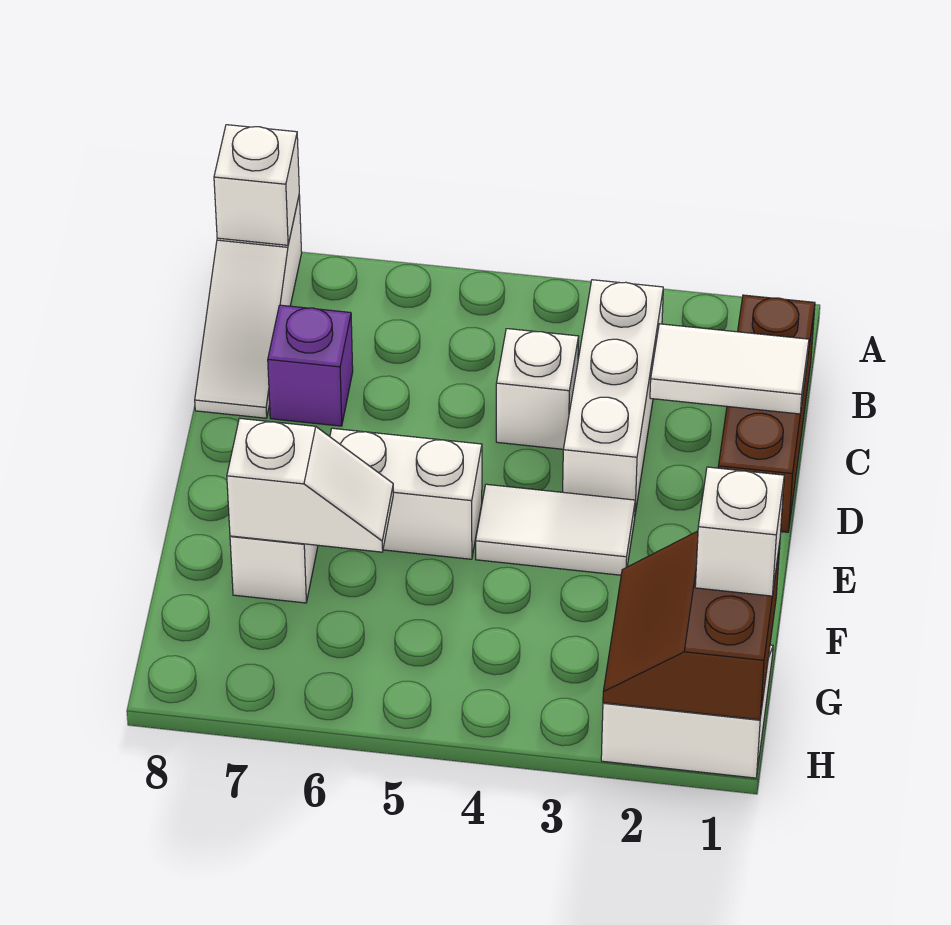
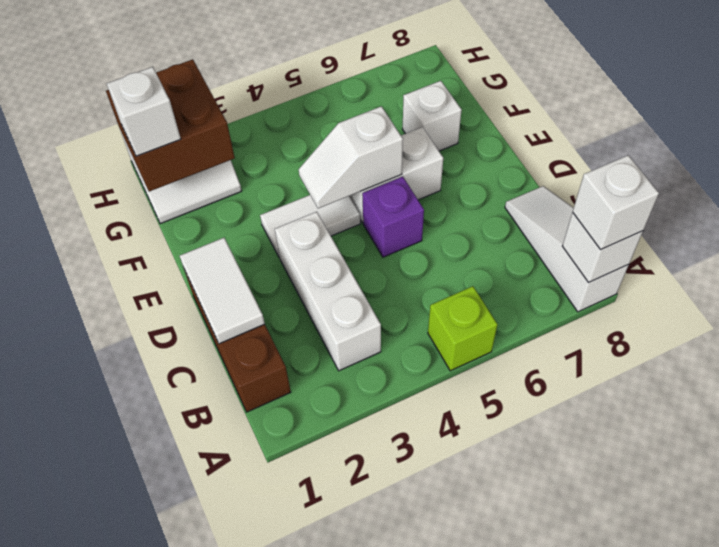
none -> lime brick A5 level 1
white tile C1:C2 level 2 -> white tile C1:D1 level 2
white brick C4 level 1 -> white brick A8 level 3
purple brick C7 level 1 -> purple brick D5 level 1
white slope F6:F7 level 2 top 7 -> white slope E4:E5 level 2 top 5
brown slope G1:H2 level 2 top 1 -> brown brick G1:H2 level 2

